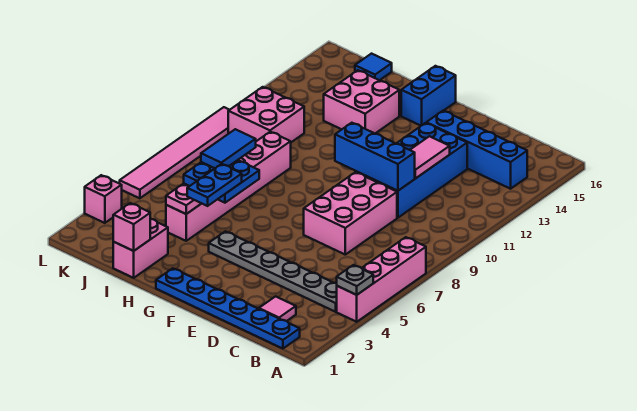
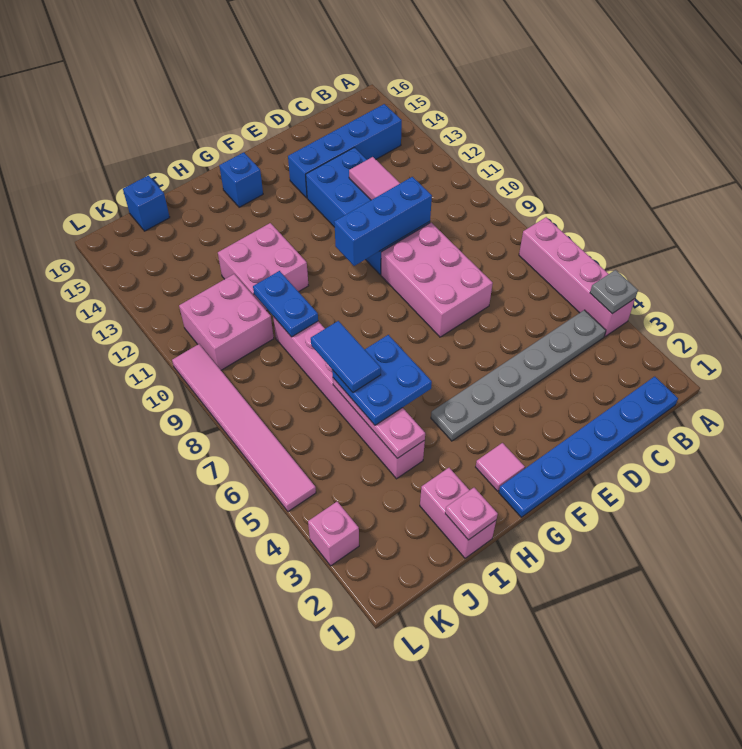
pink tile C2 level 1 -> pink tile G2 level 1
blue brick G15:G16 level 1 -> blue brick G15 level 1
blue plate H4:H5 level 4 -> blue plate I9:I10 level 2
pink brick H13:I14 level 1 -> pink brick H11:I12 level 1
pink brick I1 level 2 -> pink plate I1 level 2
blue tile J16 level 1 -> blue brick J16 level 1

